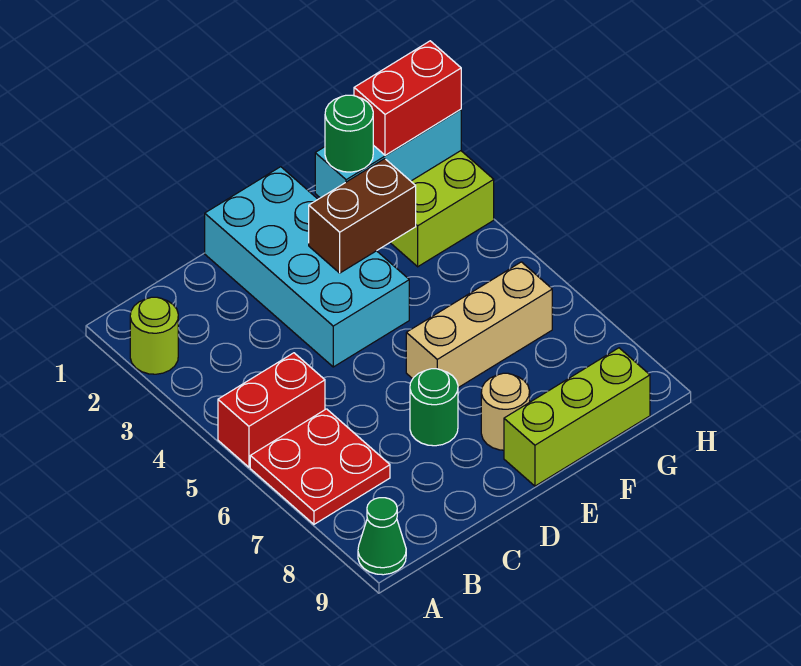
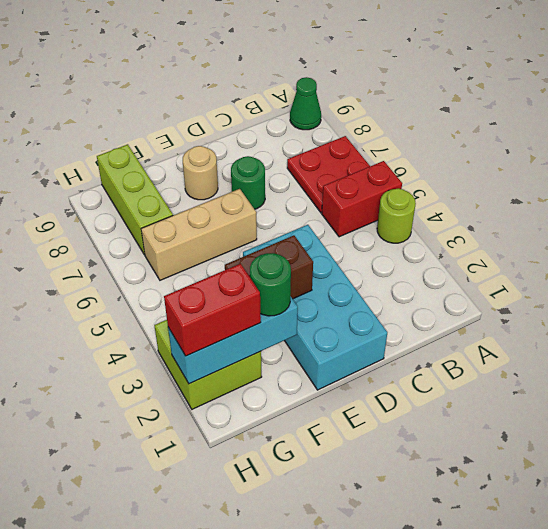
lime round brick A2 level 1 -> lime round brick A4 level 1
lime brick E9:G9 level 1 -> lime brick G7:G9 level 1

